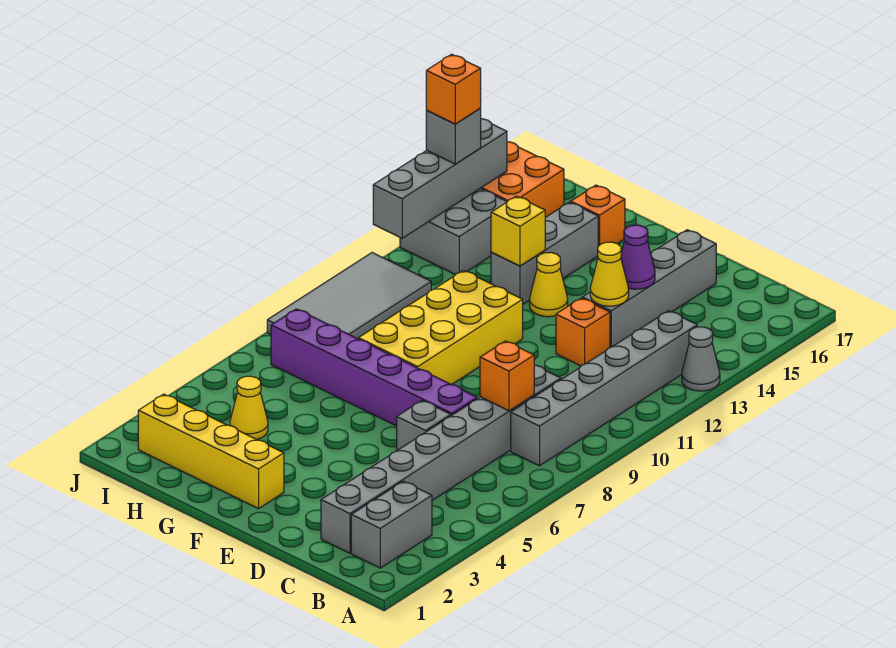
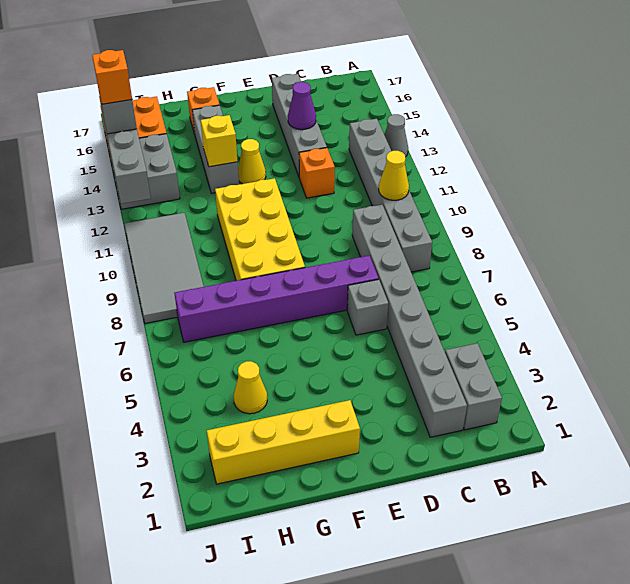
orange brick C8 level 2 -> none
yellow cone D13 level 2 -> yellow cone B10 level 2

